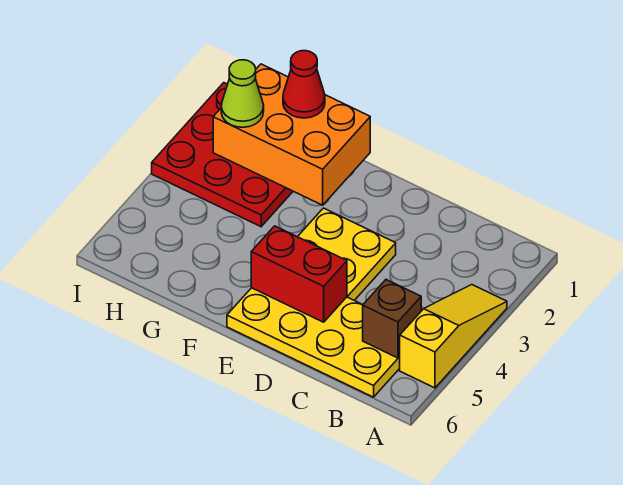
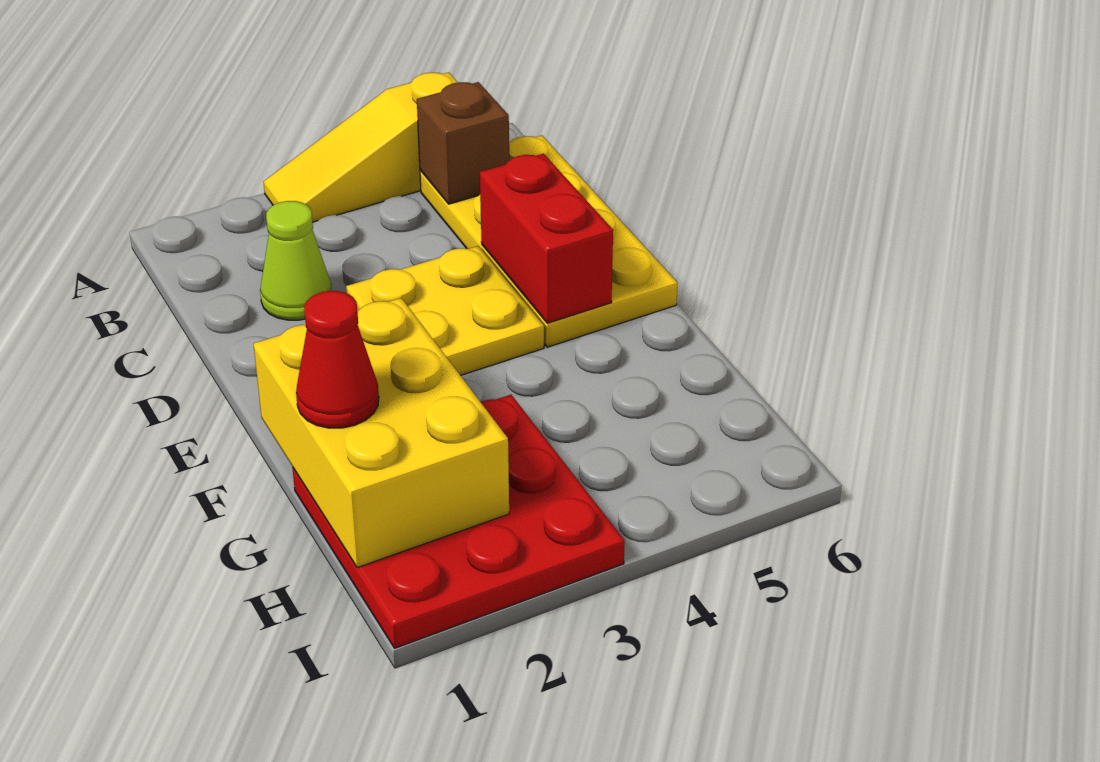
orange brick F1:H2 level 2 -> yellow brick F1:H2 level 2
lime cone H2 level 3 -> lime cone C2 level 1

